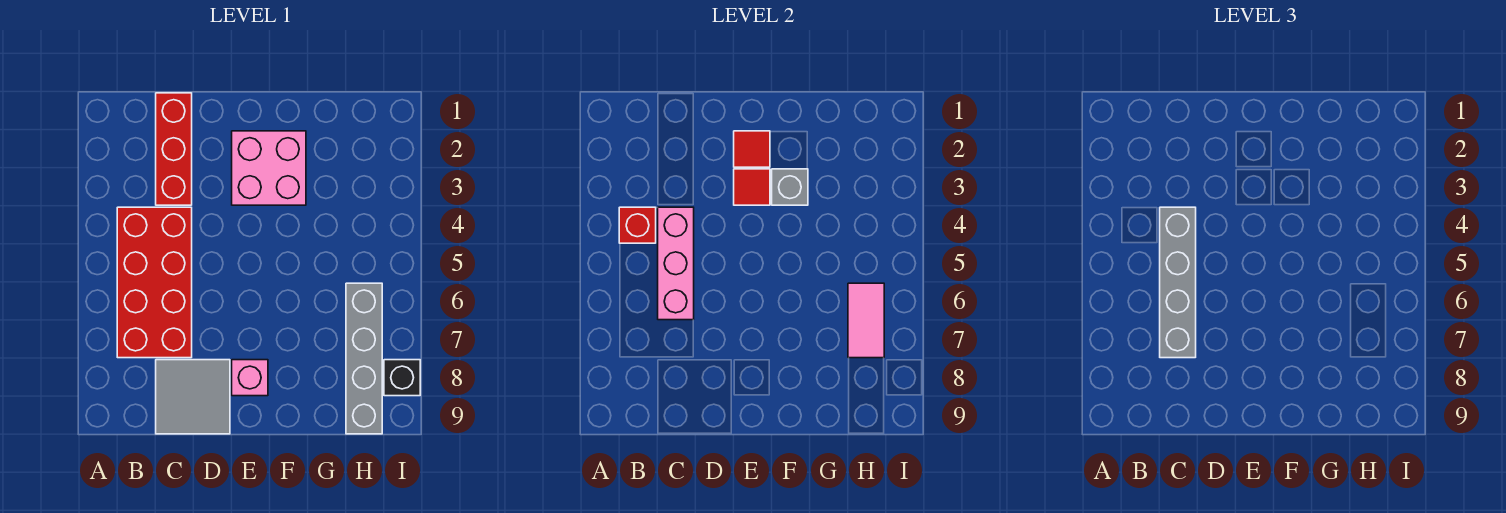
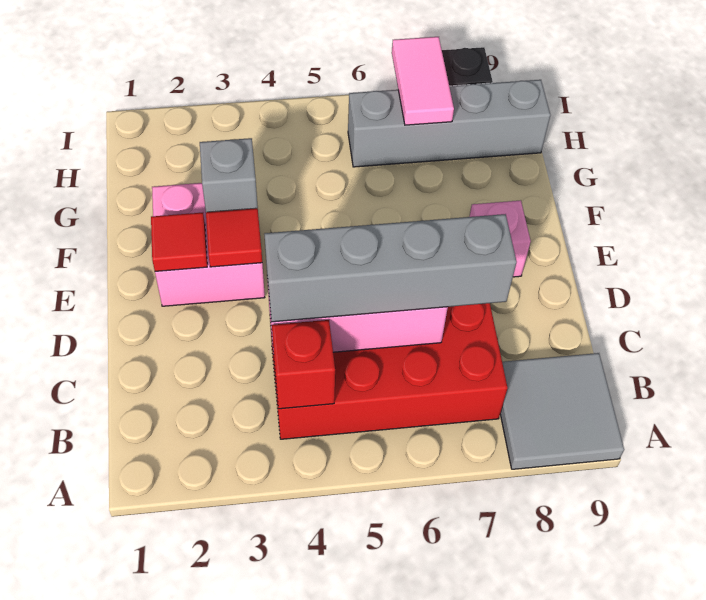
red brick C1:C3 level 1 -> none
grey tile C8:D9 level 1 -> grey tile A8:B9 level 1
pink tile H6:H7 level 2 -> pink tile H7:I7 level 2

